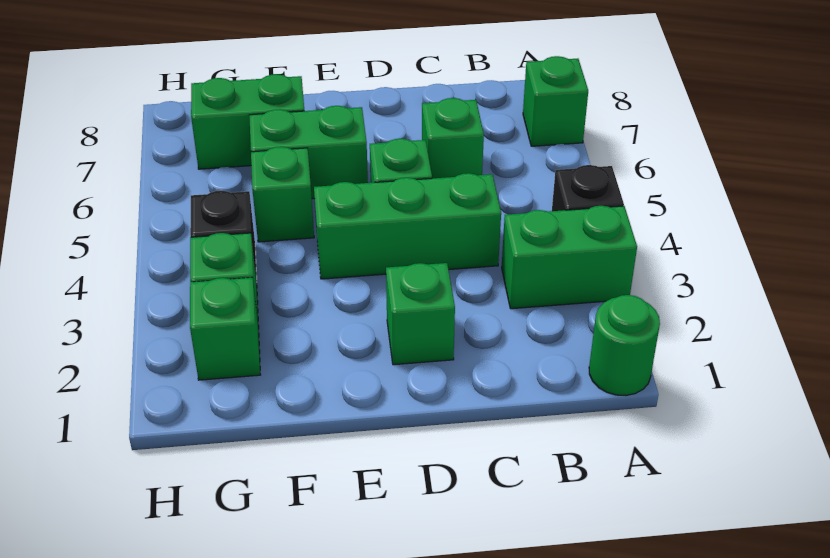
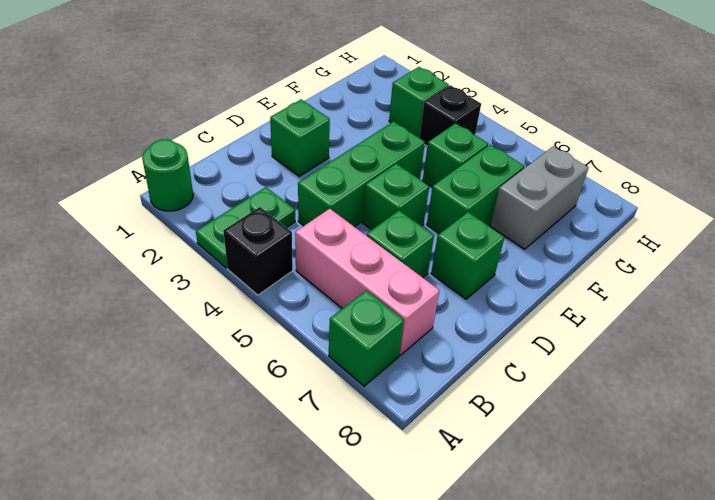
green brick A3:B3 level 1 -> green plate A3:B3 level 1
none -> pink brick B5:B7 level 1
green brick F7:G7 level 1 -> grey brick F7:G7 level 1
green brick G2 level 1 -> green brick D7 level 1

